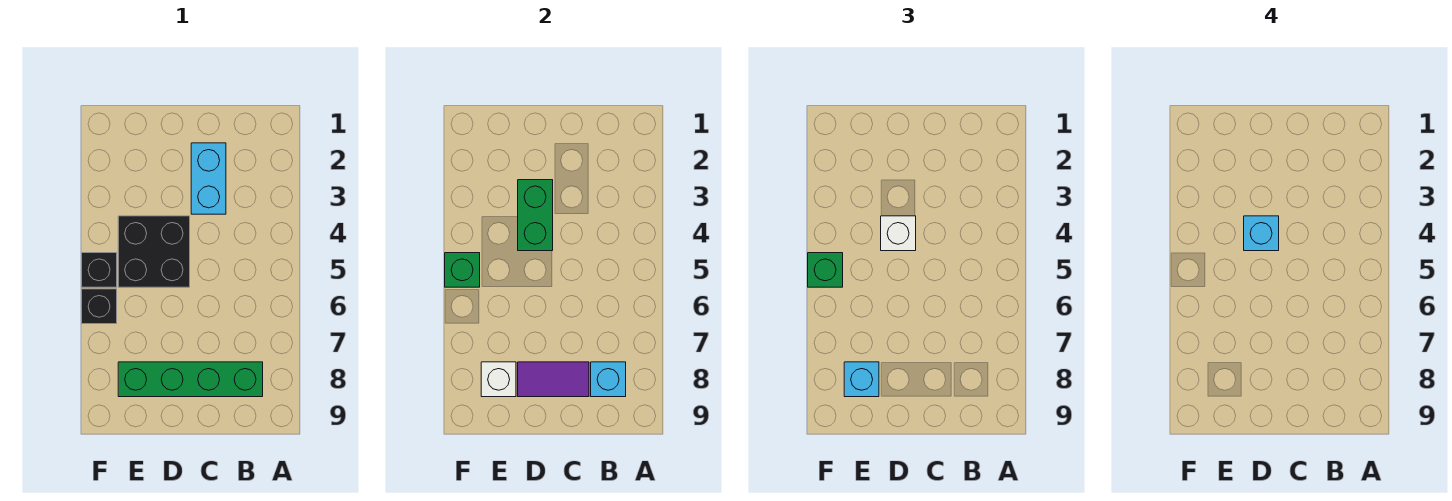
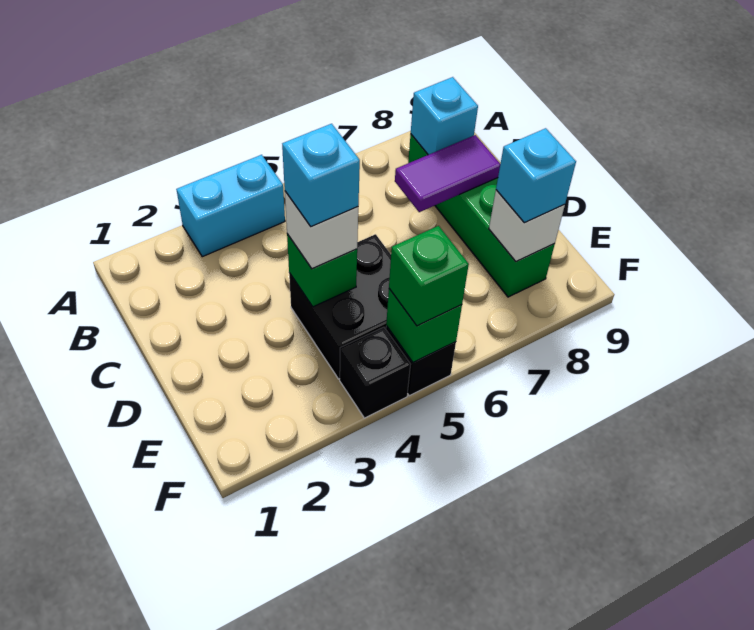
cyan brick C2:C3 level 1 -> cyan brick A3:A4 level 1
purple tile C8:D8 level 2 -> purple tile C7:C8 level 2
green brick D3:D4 level 2 -> green brick D4 level 2
black brick F6 level 1 -> black brick F4 level 1

